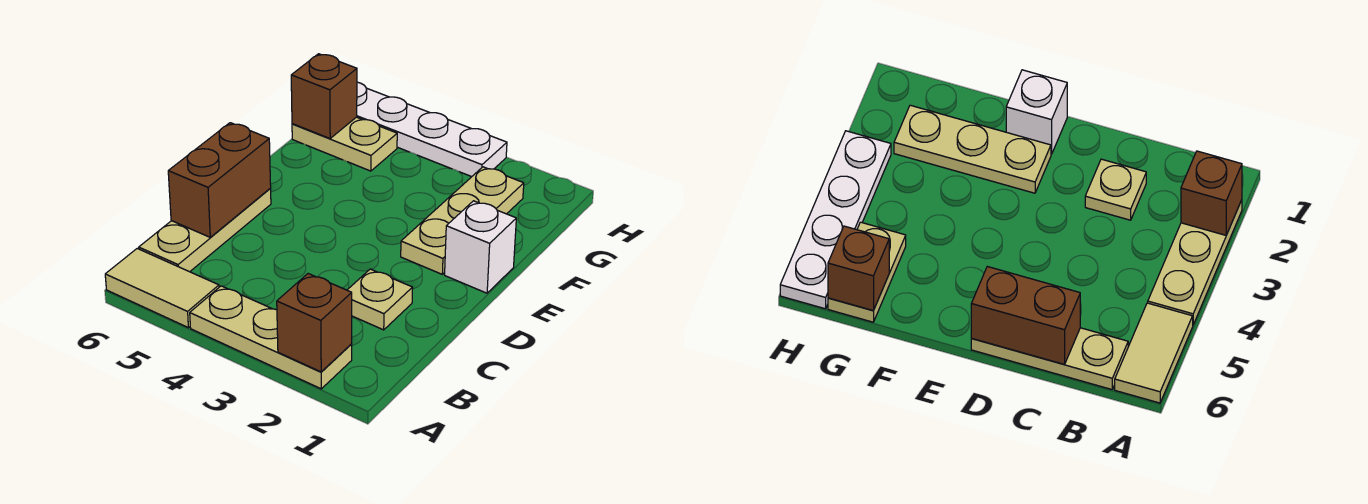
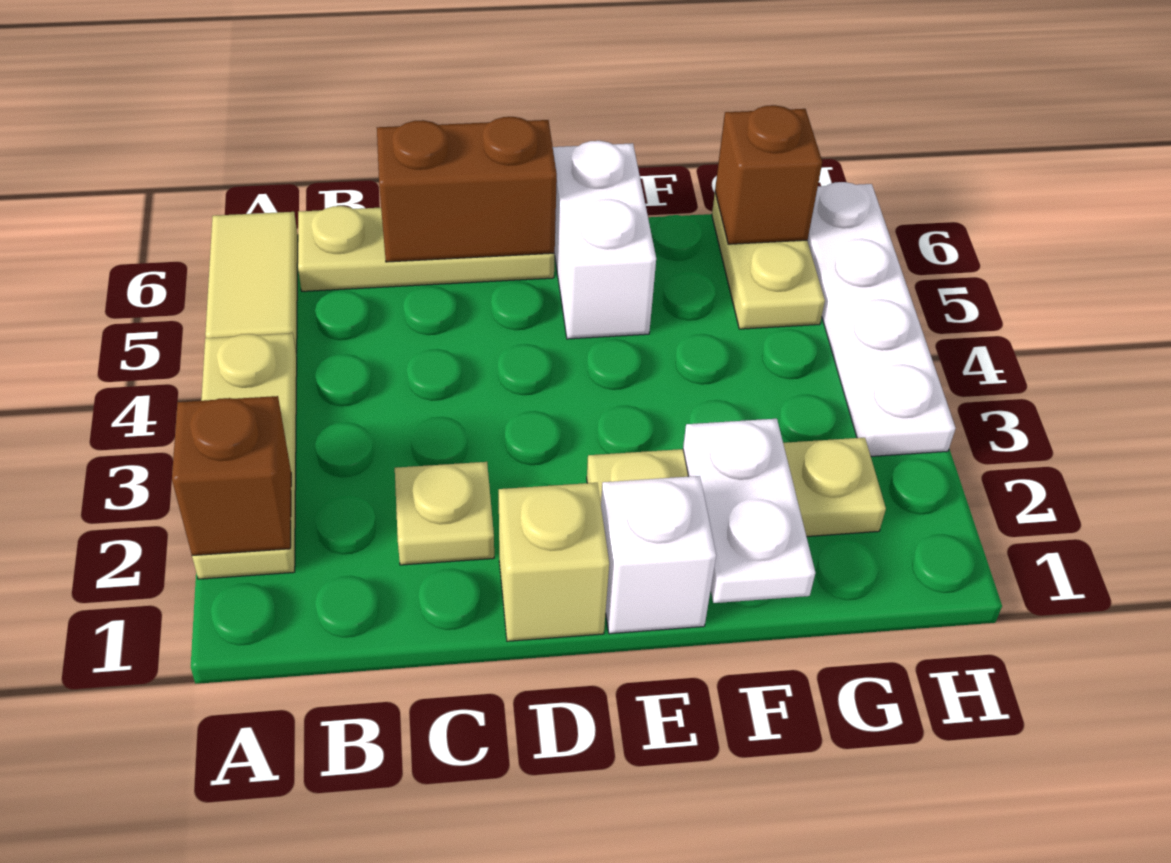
none -> tan brick D1 level 1
none -> white brick E5:E6 level 1
none -> white plate F1:F2 level 2

